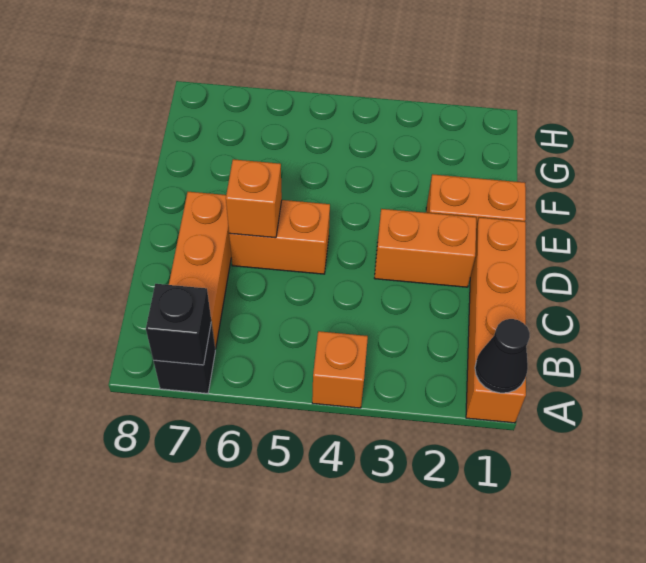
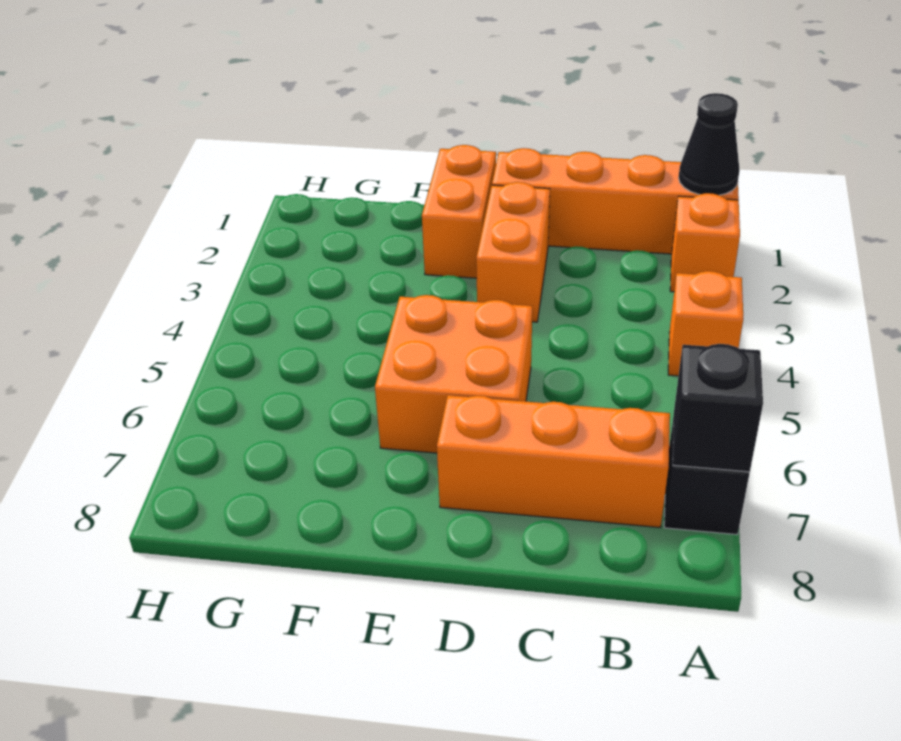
orange brick D5:D6 level 1 -> orange brick D5:E6 level 1
orange brick D6 level 2 -> orange brick A2 level 1

